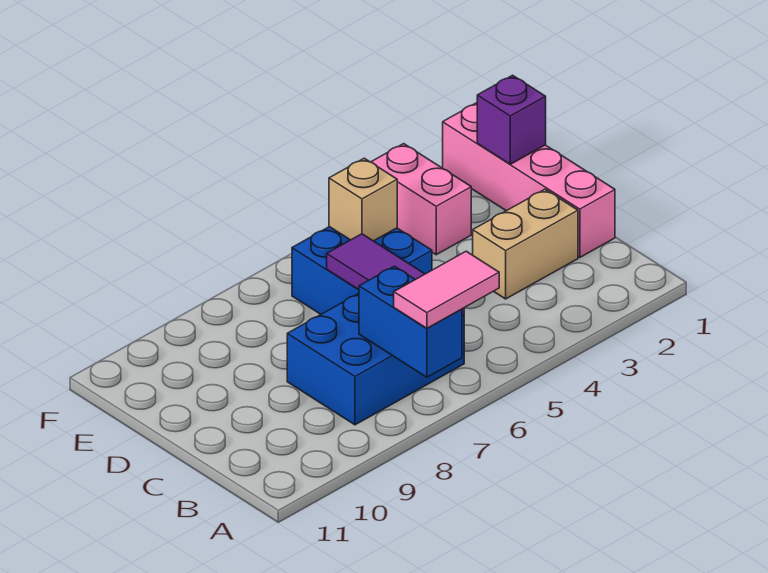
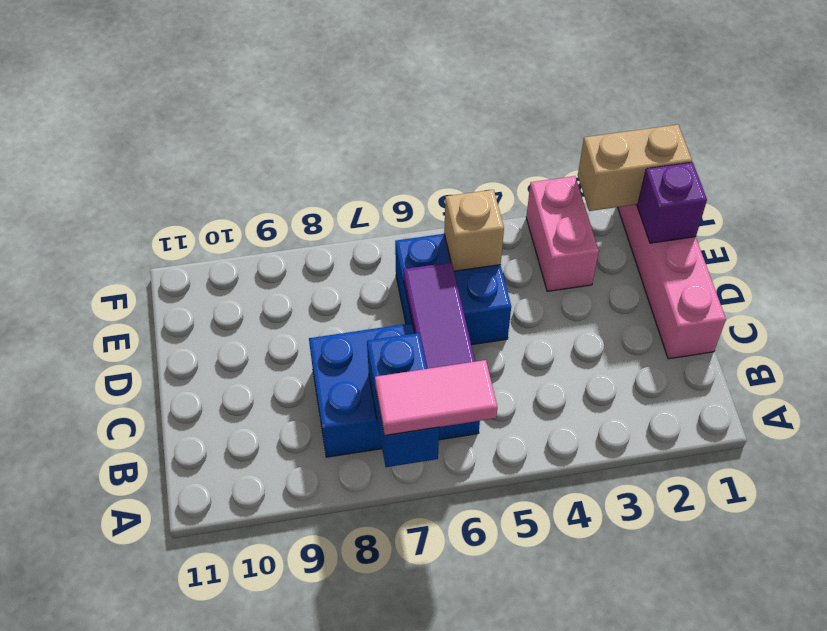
tan brick C2:C3 level 1 -> tan brick F1:F2 level 2

